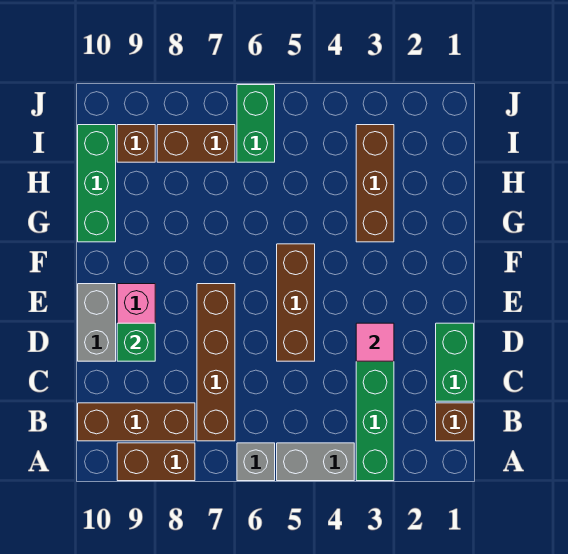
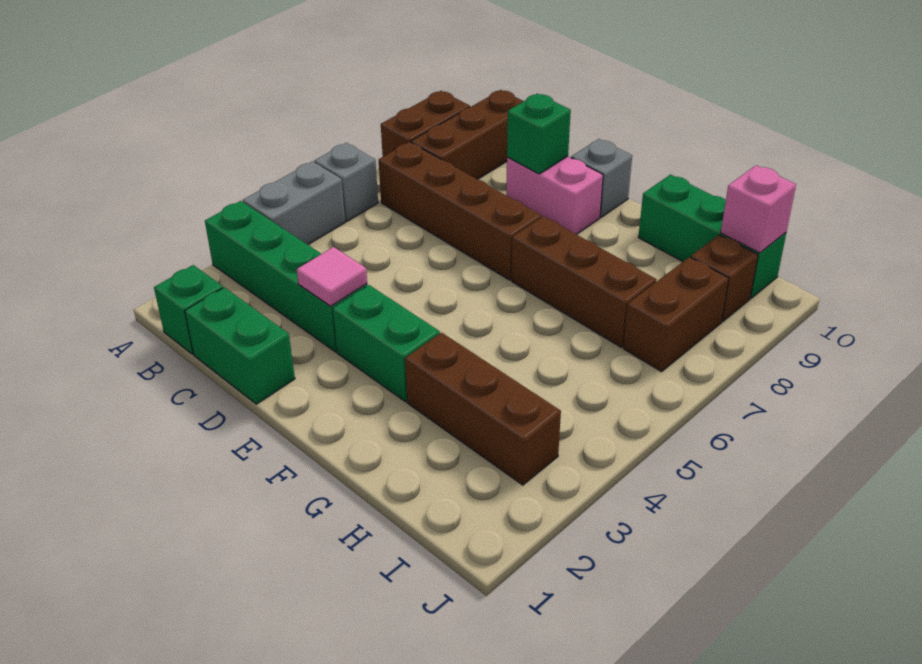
brown brick B1 level 1 -> green brick B1 level 1
brown brick D5:F5 level 1 -> brown brick F7:H7 level 1
grey brick D10:E10 level 1 -> grey brick E10 level 1
green brick I6:J6 level 1 -> green brick E3:F3 level 1
none -> pink brick I10 level 2

